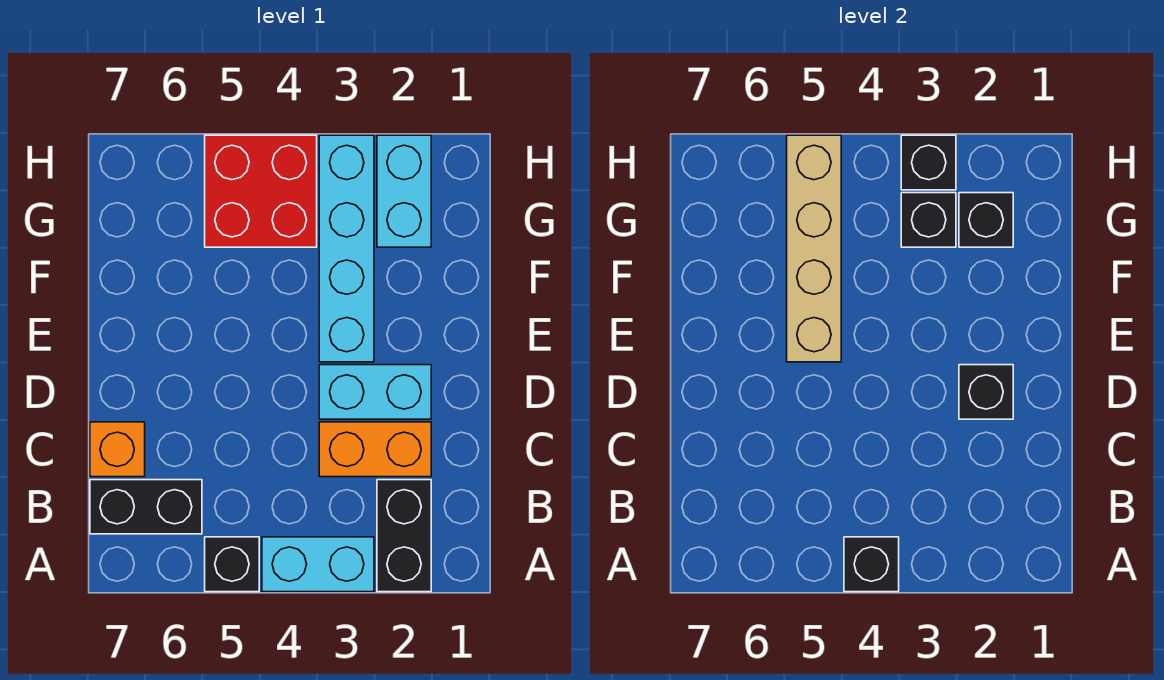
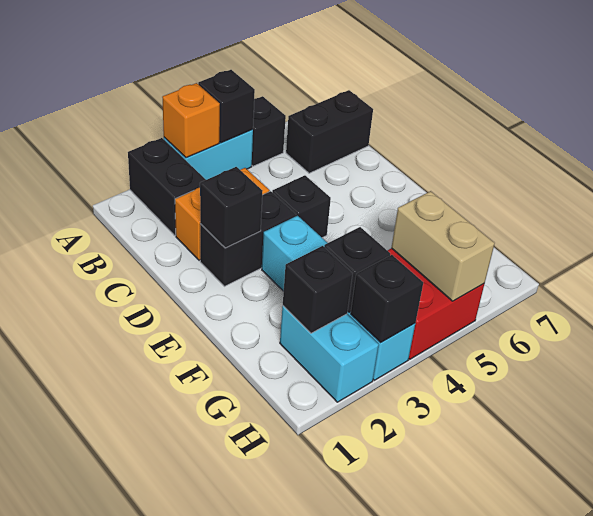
orange brick C7 level 1 -> orange brick A3 level 2
cyan brick D2:D3 level 1 -> black brick D2:D3 level 1
none -> black brick D4 level 1
tan brick E5:H5 level 2 -> tan brick G5:H5 level 2

